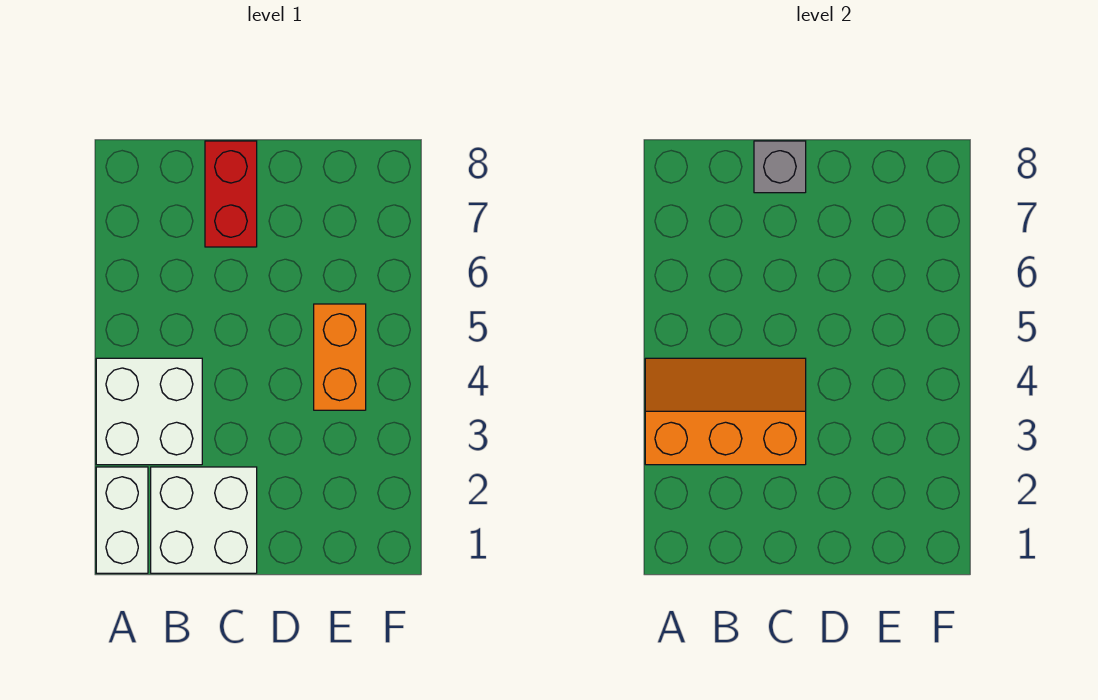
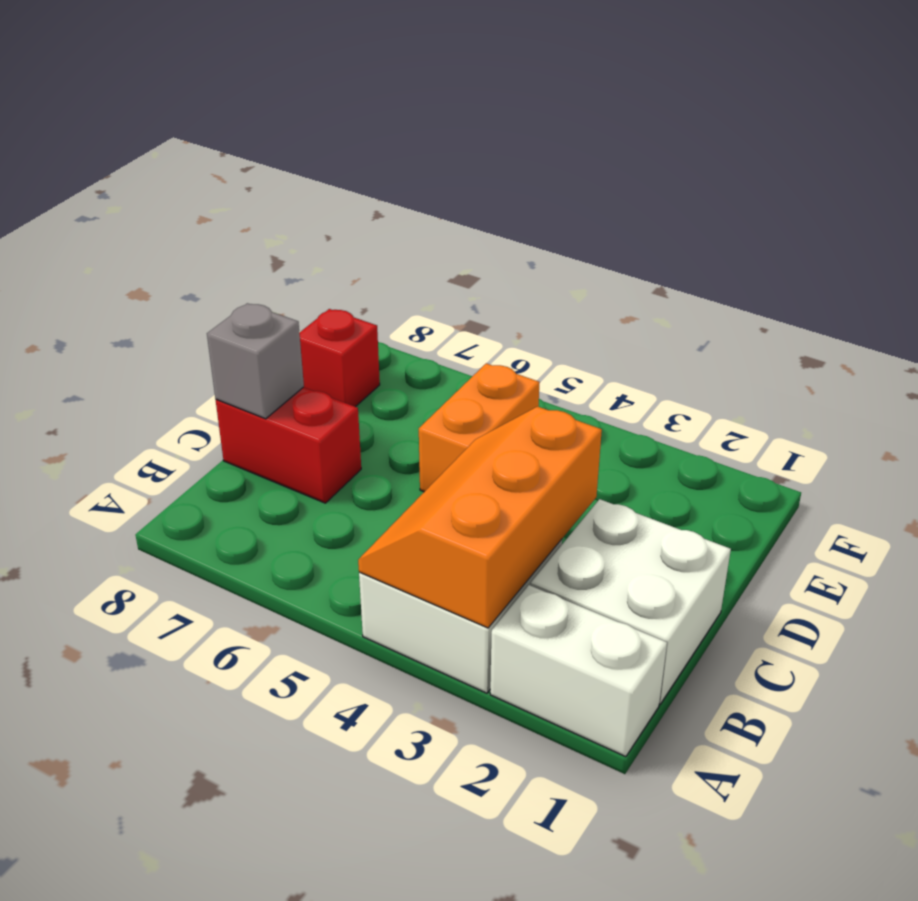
orange brick E4:E5 level 1 -> orange brick D5:E5 level 1
none -> red brick E8 level 1

